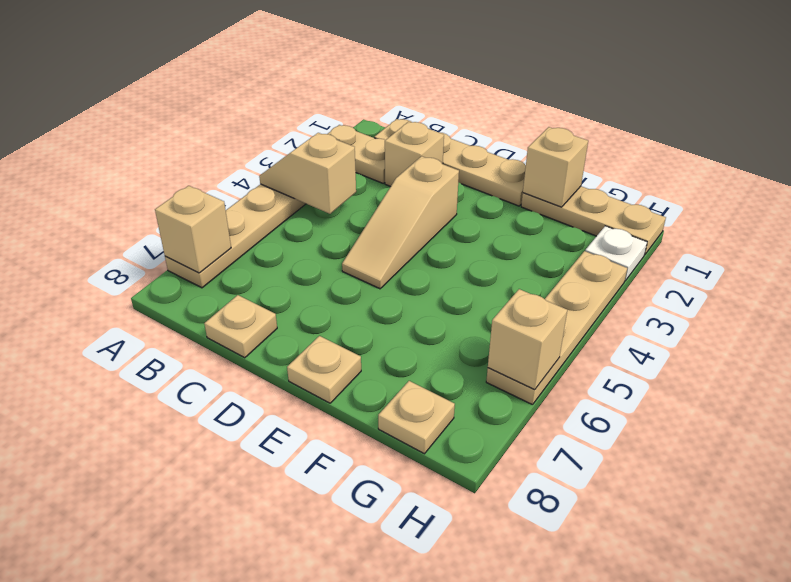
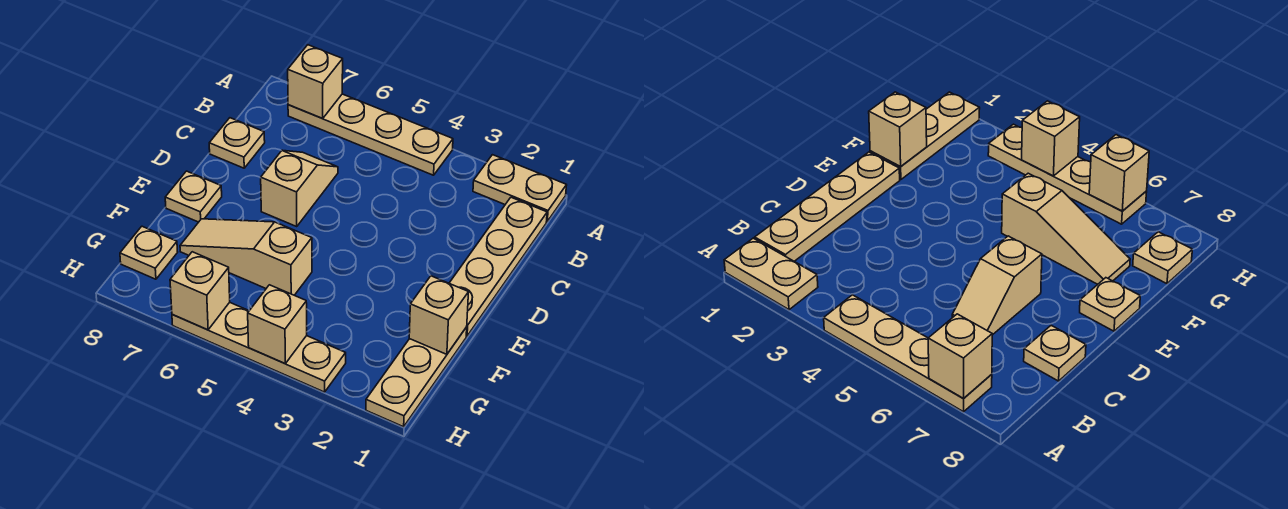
tan plate A2:B2 level 1 -> tan plate A1:A2 level 1
tan slope A4:B4 level 2 top B -> tan slope C6:D6 level 1 top D
tan brick C2 level 1 -> tan brick H4 level 2
tan slope D3:D5 level 1 top 3 -> tan slope F5:F7 level 1 top 5
white plate H2 level 1 -> none

